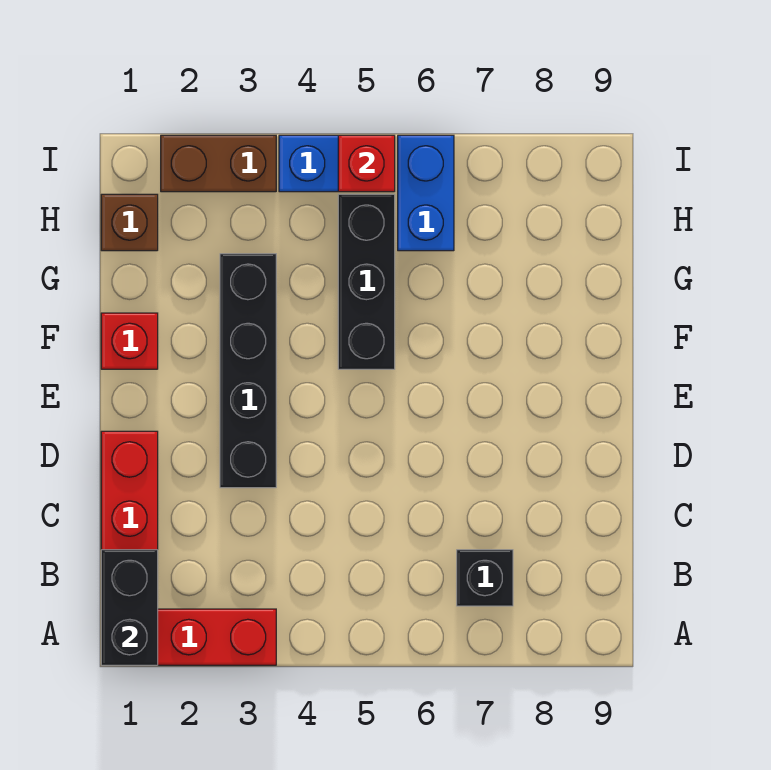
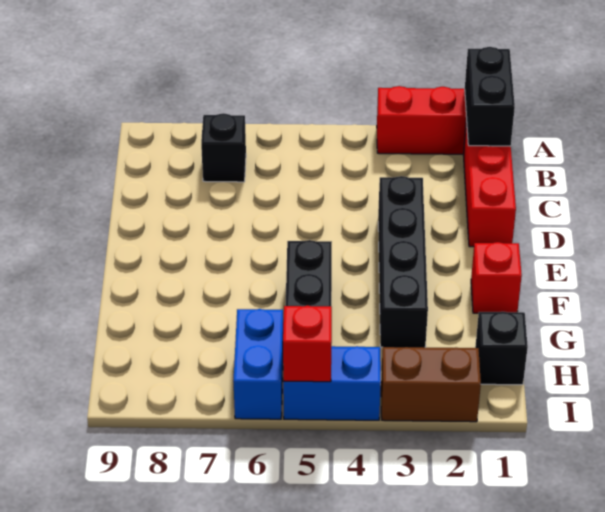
brown brick H1 level 1 -> black brick H1 level 1

